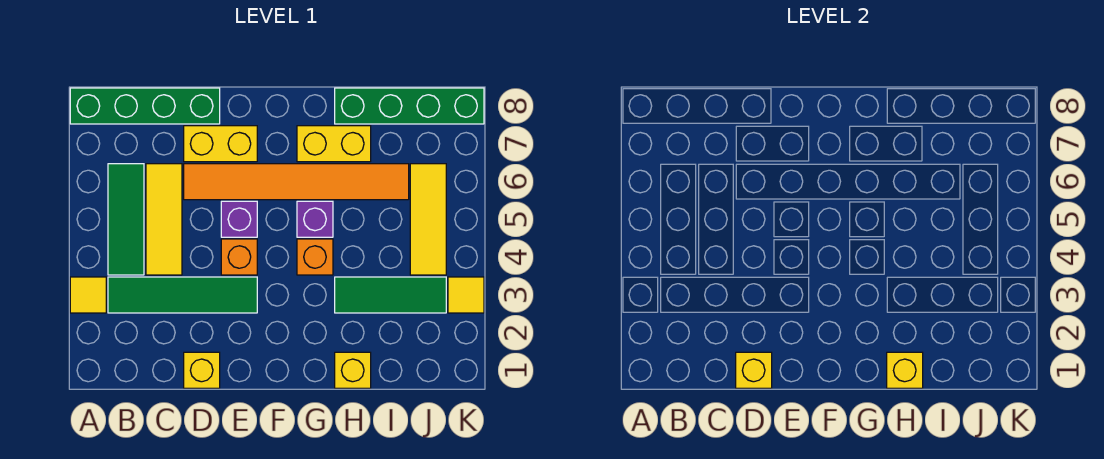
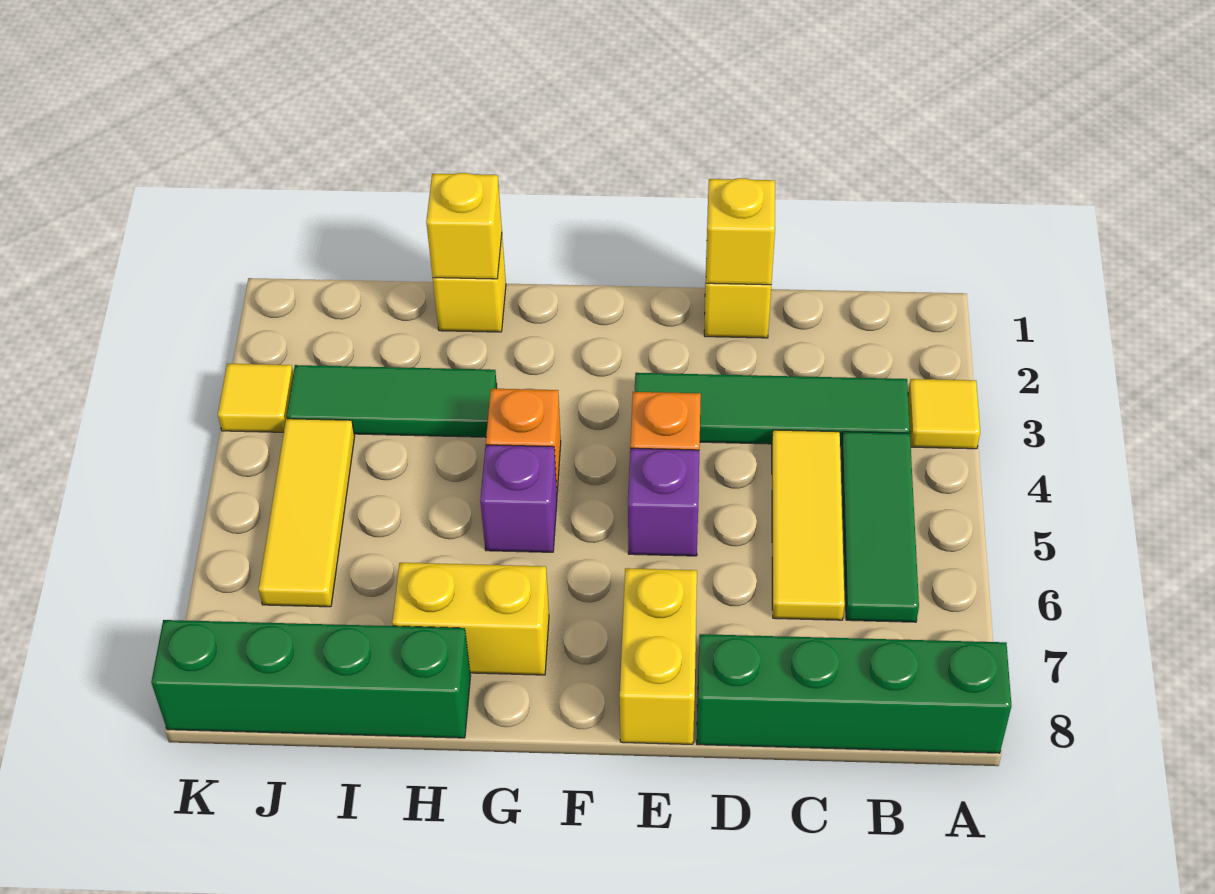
orange tile D6:I6 level 1 -> none
yellow brick D7:E7 level 1 -> yellow brick E7:E8 level 1

